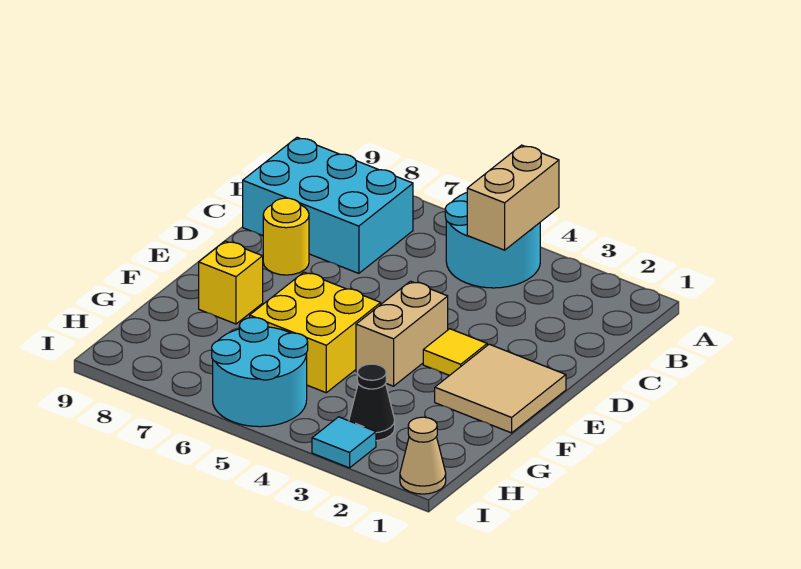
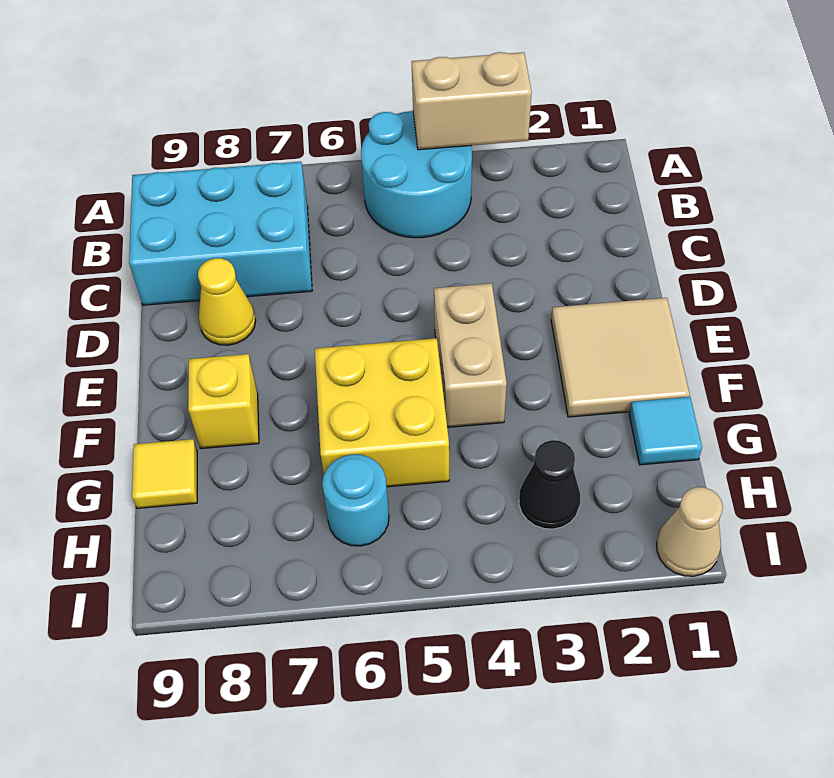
tan brick A4:B4 level 2 -> tan brick A3:A4 level 2
yellow round brick D8 level 1 -> yellow cone D8 level 1
yellow tile E3 level 1 -> yellow tile G9 level 1
cyan round brick H5:I6 level 1 -> cyan round brick H6 level 1
cyan tile I3 level 1 -> cyan tile G1 level 1

